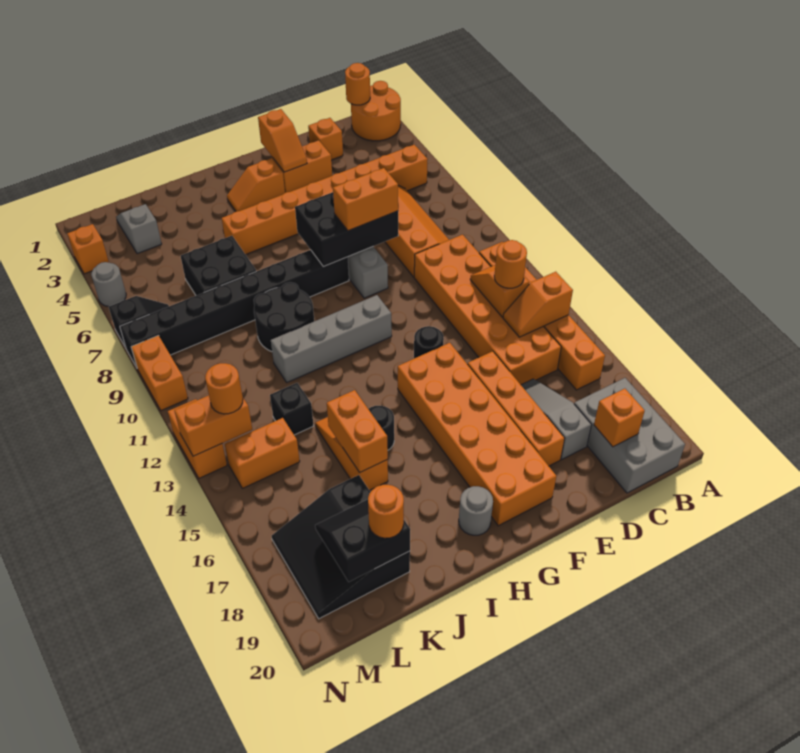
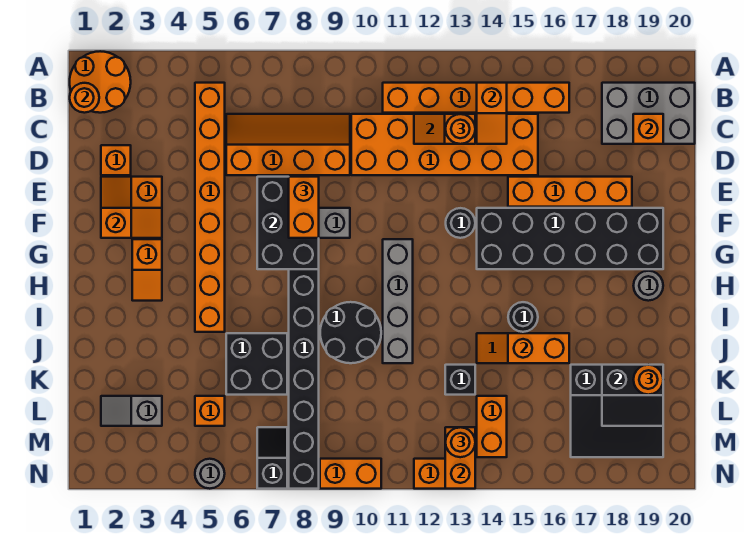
grey slope D16:D18 level 1 top 18 -> none
orange brick F14:G19 level 1 -> black brick F14:G19 level 1
black slope K18:L19 level 2 top 19 -> black slope K18:L19 level 2 top K
orange brick N3 level 1 -> orange brick L5 level 1

